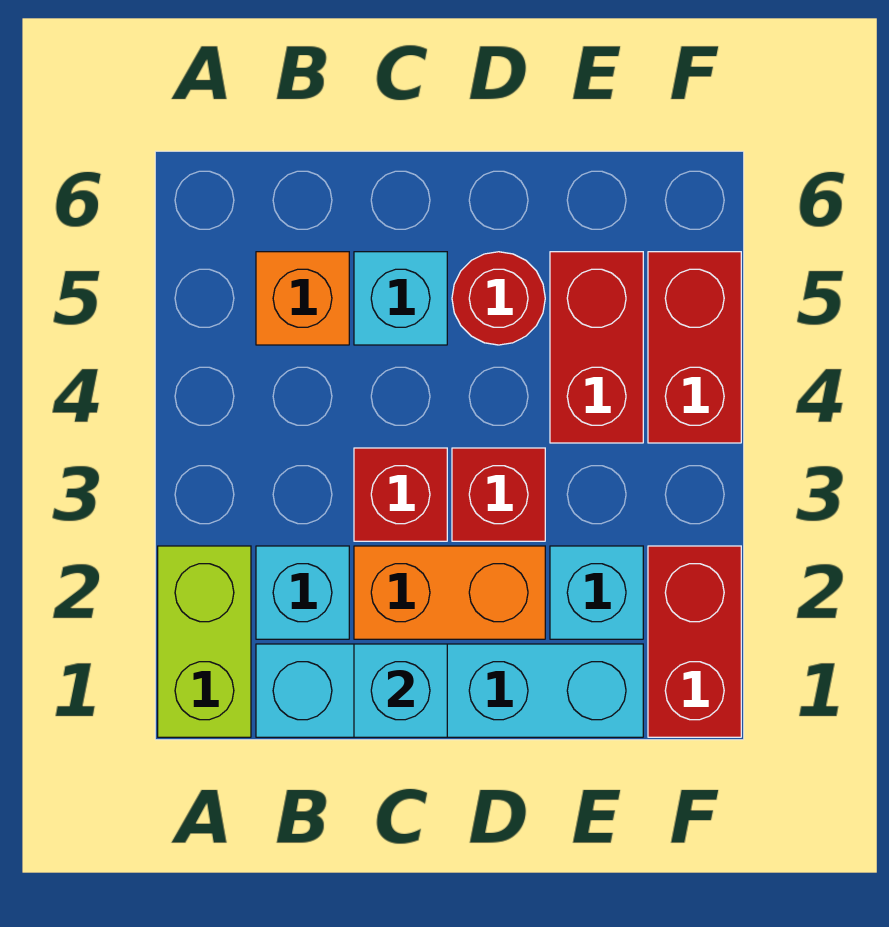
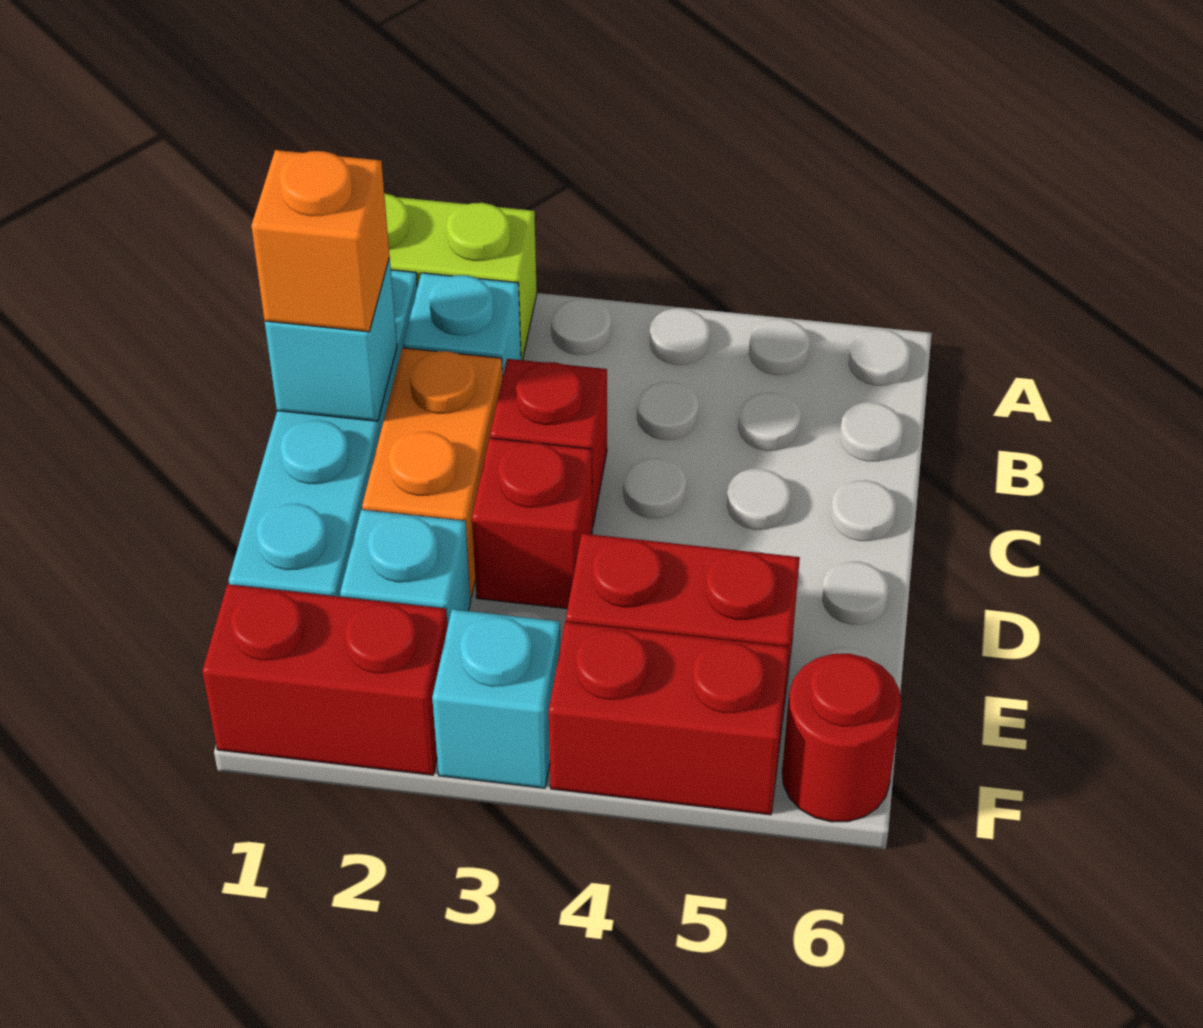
orange brick B5 level 1 -> orange brick C1 level 3
cyan brick C5 level 1 -> cyan brick F3 level 1
red round brick D5 level 1 -> red round brick F6 level 1

